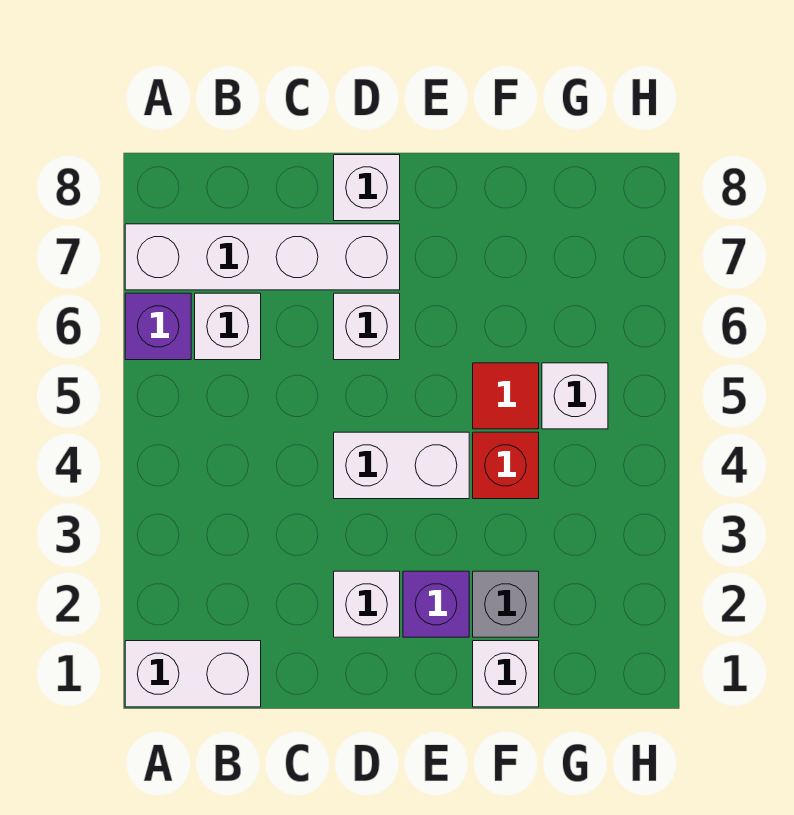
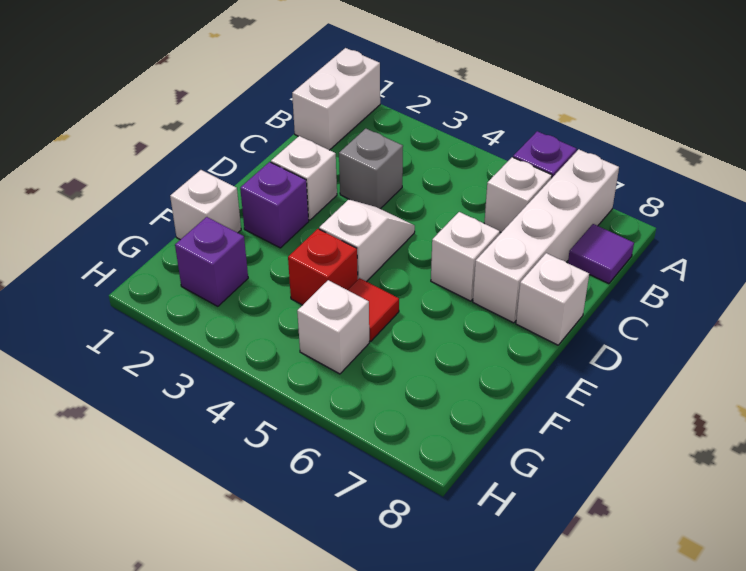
none -> purple tile B8 level 1
white brick D4:E4 level 1 -> white slope D4:E4 level 1 top E
grey brick F2 level 1 -> grey brick C3 level 1
none -> purple brick G2 level 1

